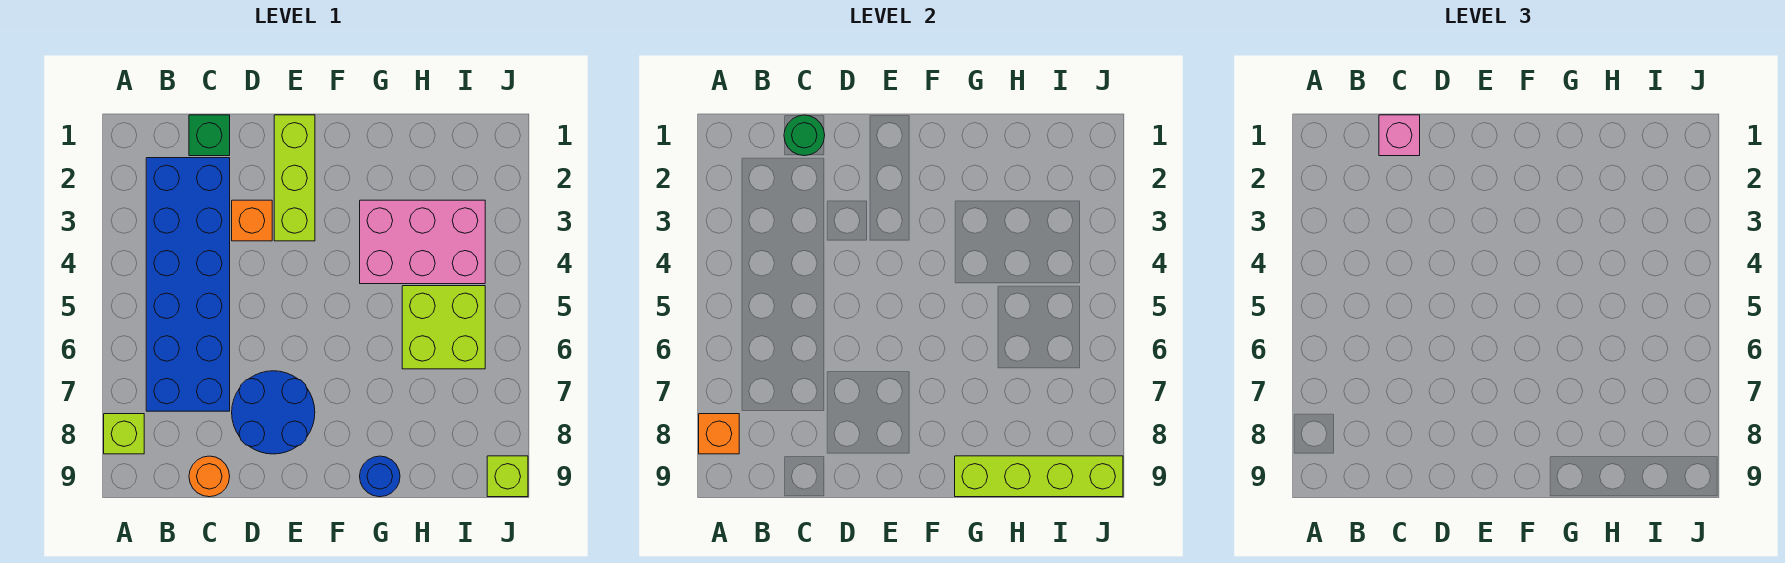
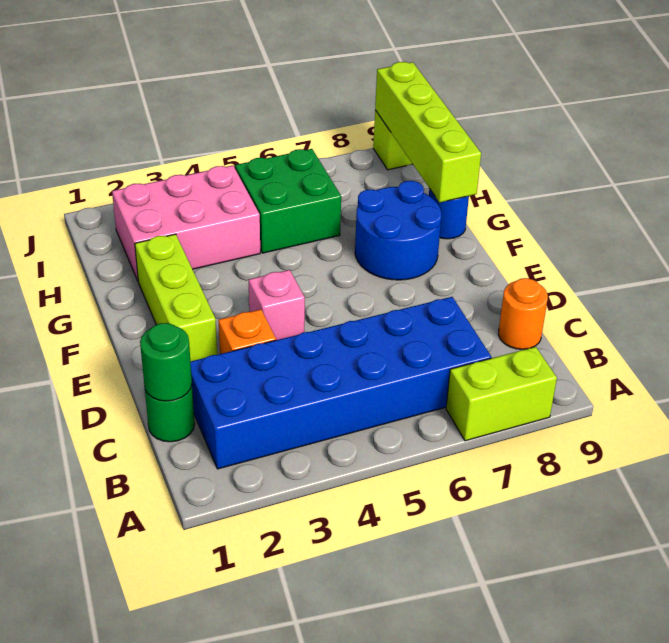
lime brick A8 level 1 -> lime brick A7:A8 level 1
orange brick A8 level 2 -> none
green brick C1 level 1 -> green round brick C1 level 1
pink brick C1 level 3 -> pink brick E4 level 1
blue round brick D7:E8 level 1 -> blue round brick F7:G8 level 1
lime brick E1:E3 level 1 -> lime brick E2:G2 level 1
pink brick G3:I4 level 1 -> pink brick H2:I4 level 1
lime brick H5:I6 level 1 -> green brick H5:I6 level 1

